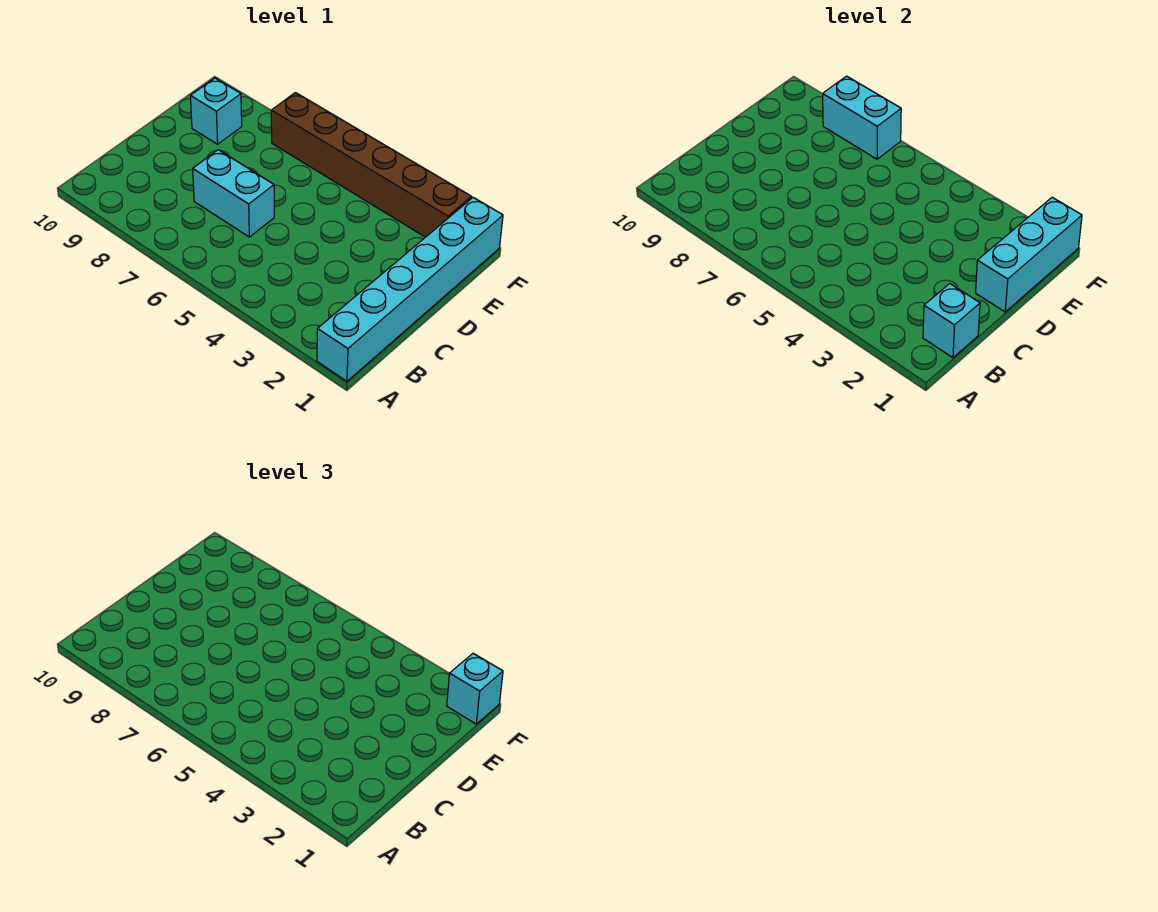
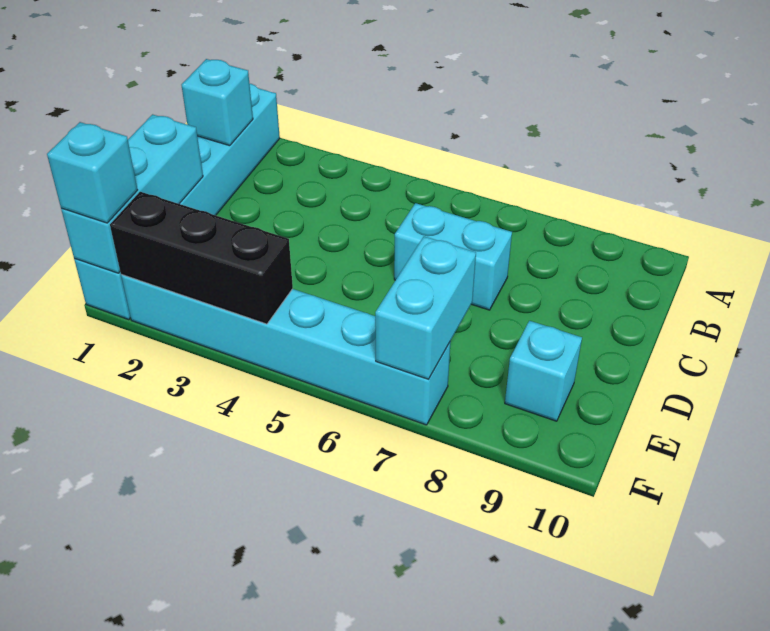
brown brick F2:F7 level 1 -> cyan brick F2:F7 level 1
none -> black brick F2:F4 level 2
cyan brick F7:F8 level 2 -> cyan brick E7:F7 level 2

